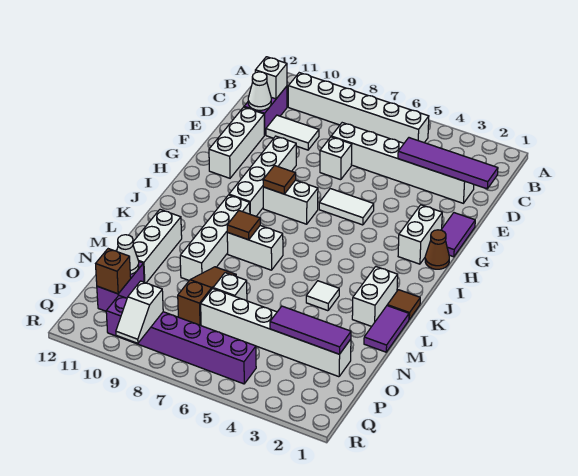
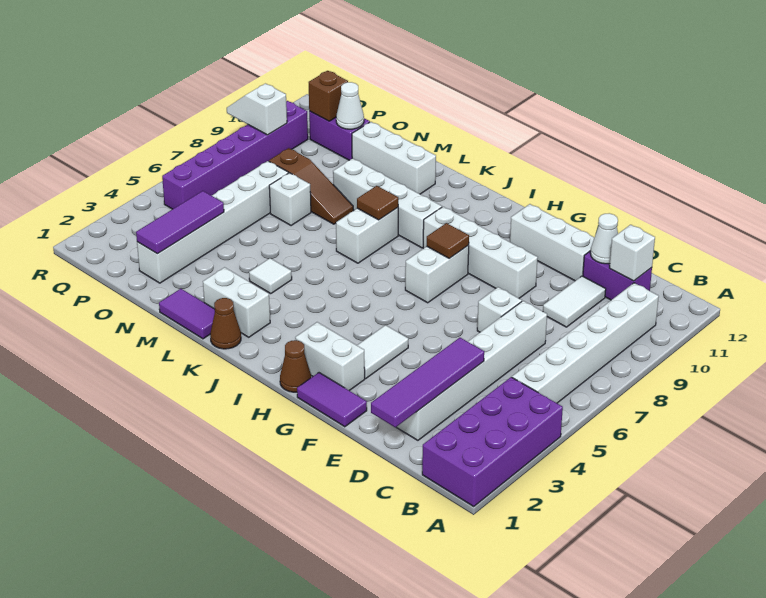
none -> purple brick A1:B4 level 1
white tile G5:G6 level 1 -> white tile G3:G4 level 1
brown tile K1 level 1 -> brown cone K1 level 1

